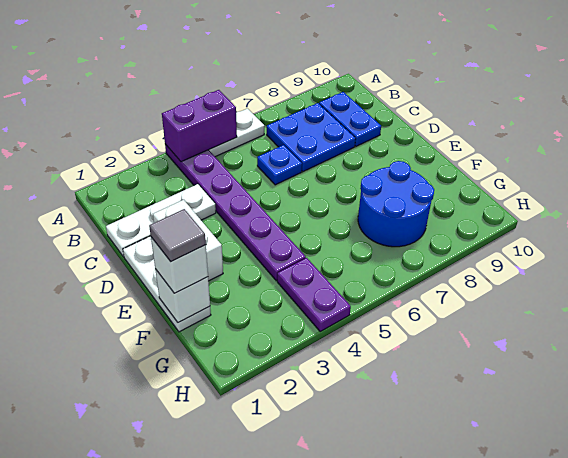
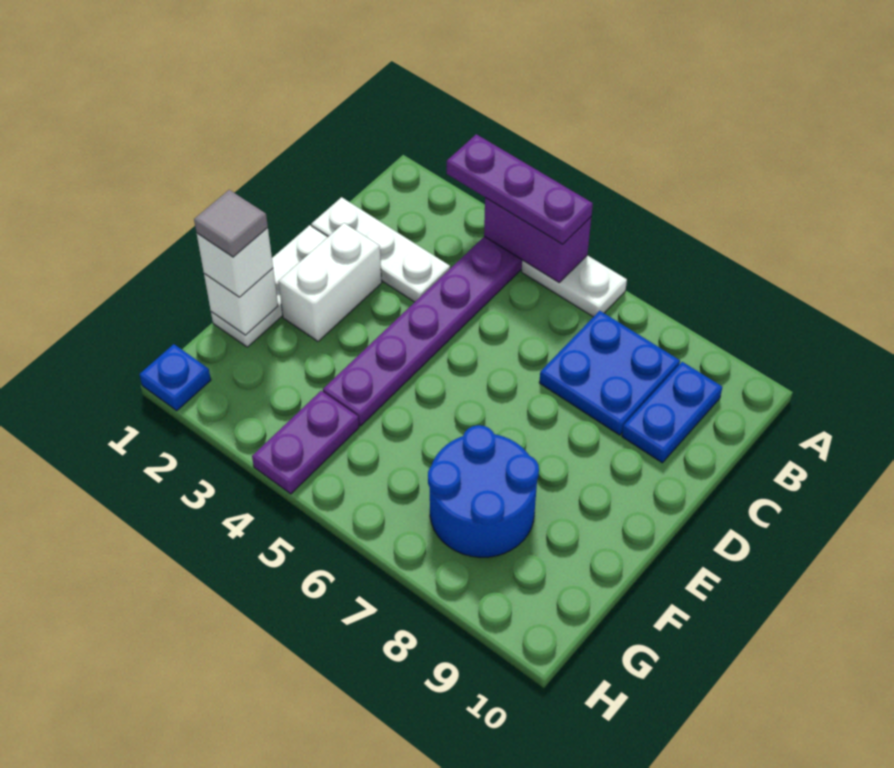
none -> purple plate A3:A5 level 3
blue plate C6 level 1 -> blue plate H1 level 1

